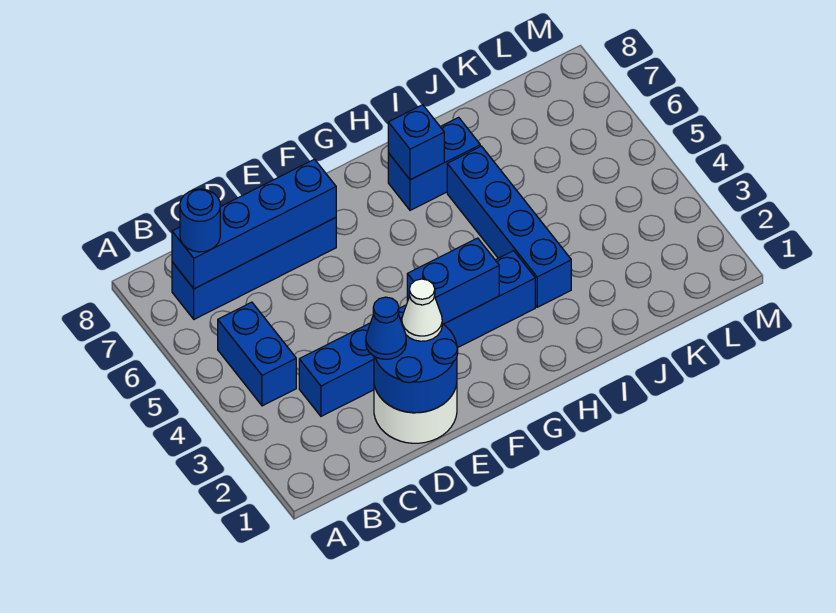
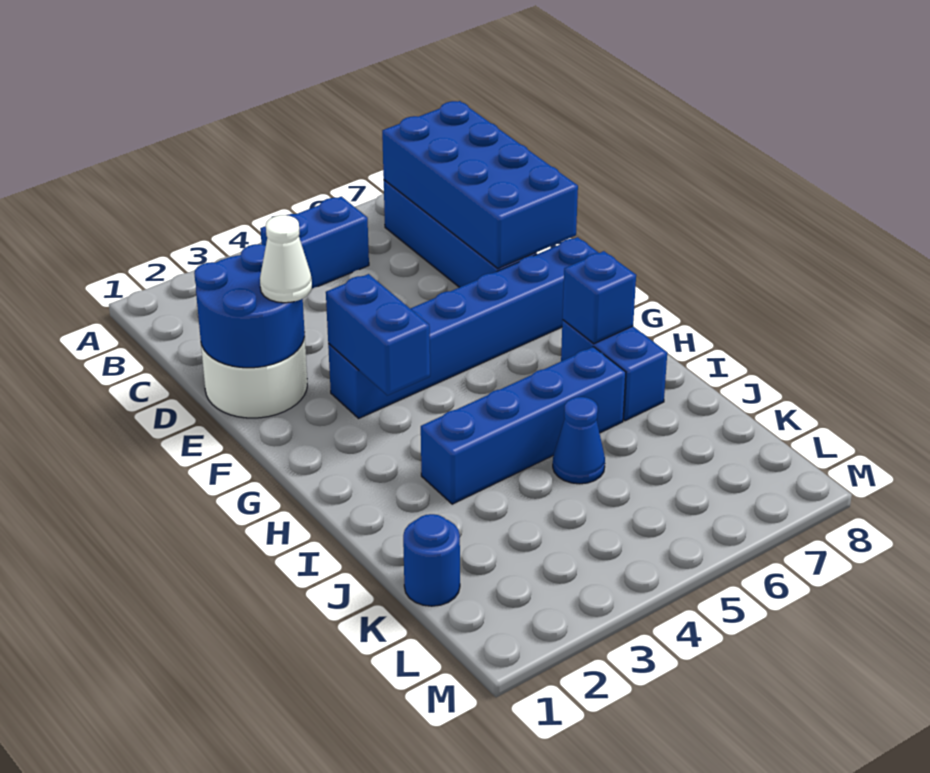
blue brick B7:E7 level 2 -> blue brick B7:E8 level 2
blue round brick B7 level 3 -> blue round brick K1 level 1
blue brick C3:H3 level 1 -> blue brick F3:F8 level 1
blue cone D2 level 3 -> blue cone J5 level 1

